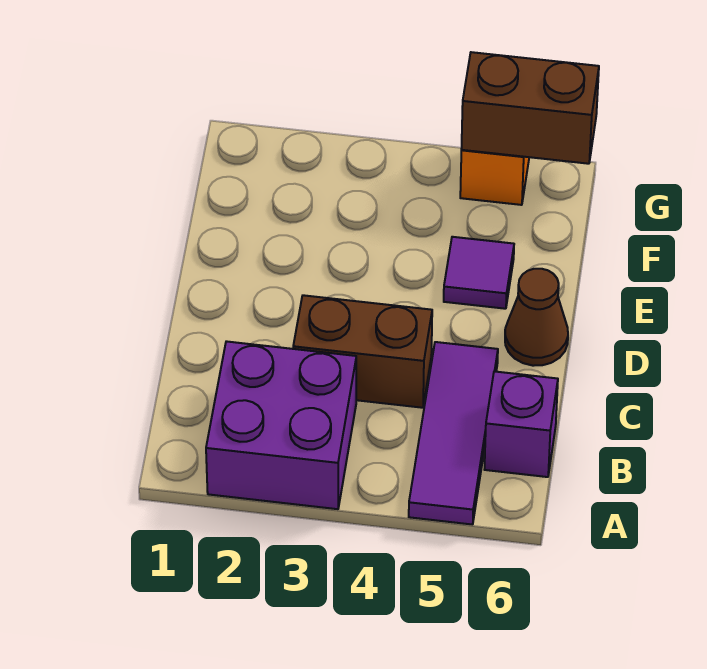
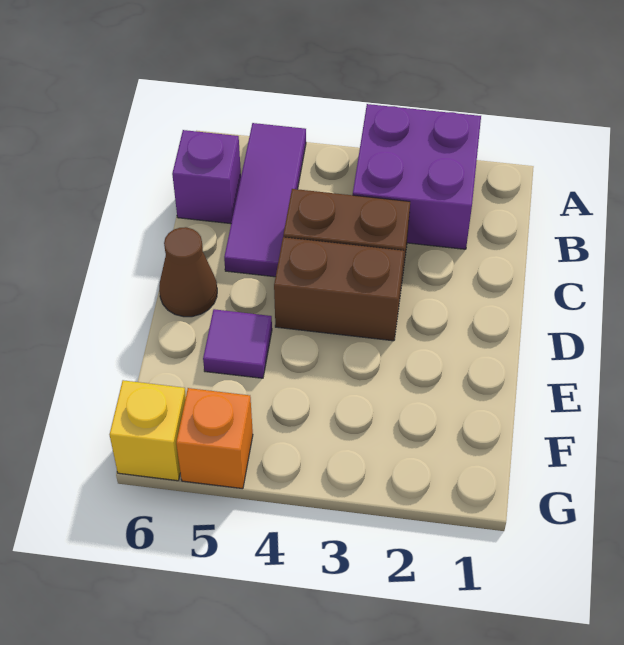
brown brick G5:G6 level 2 -> brown brick D3:D4 level 1
none -> yellow brick G6 level 1

